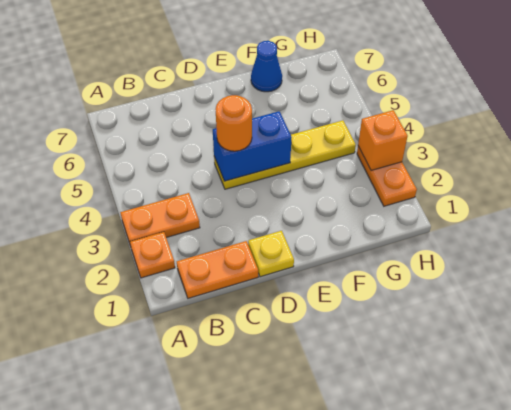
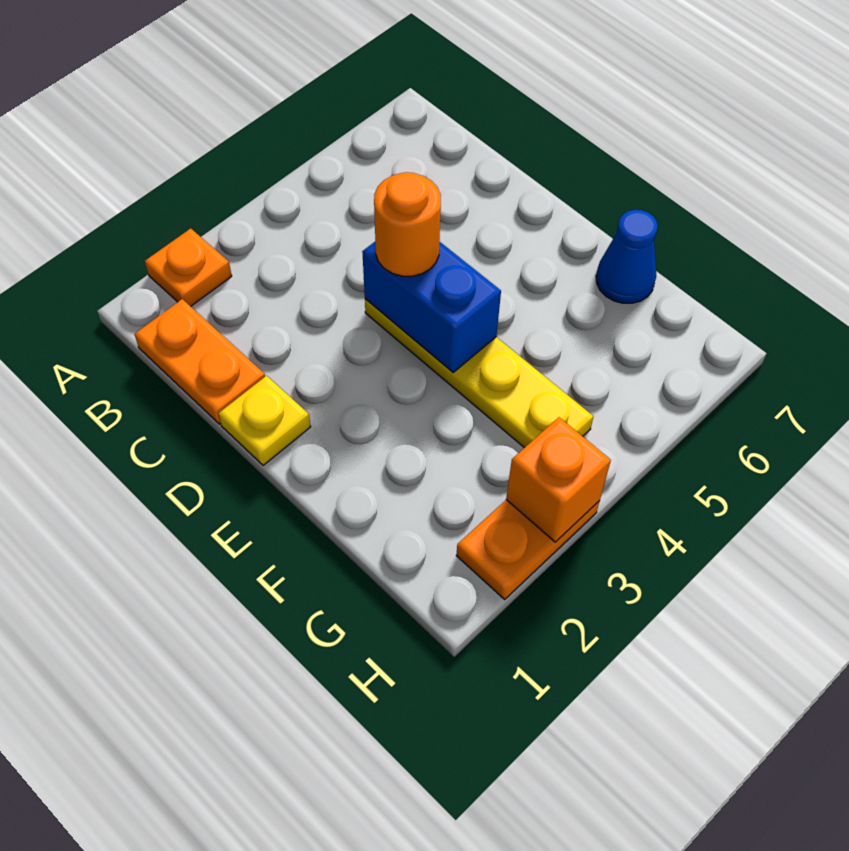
orange plate A3:B3 level 1 -> none

